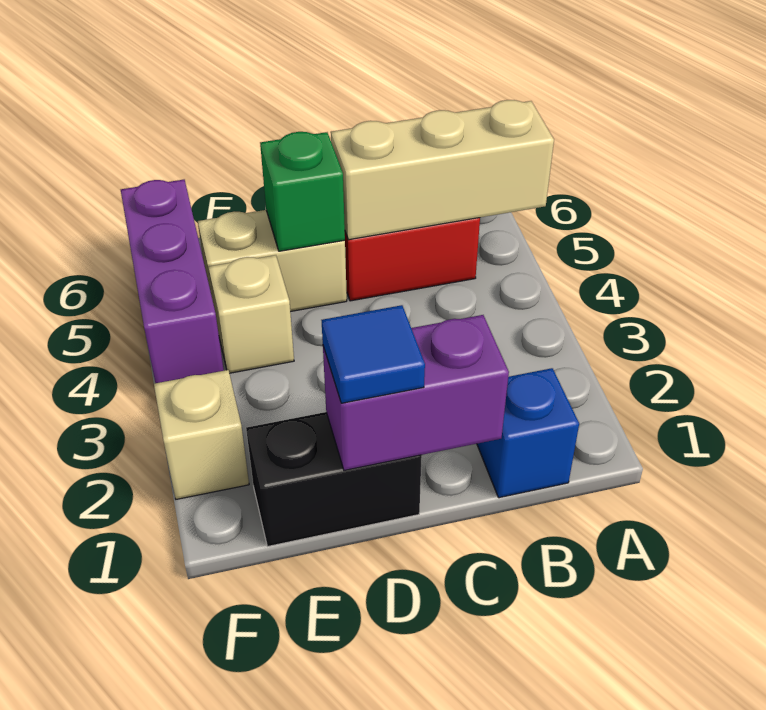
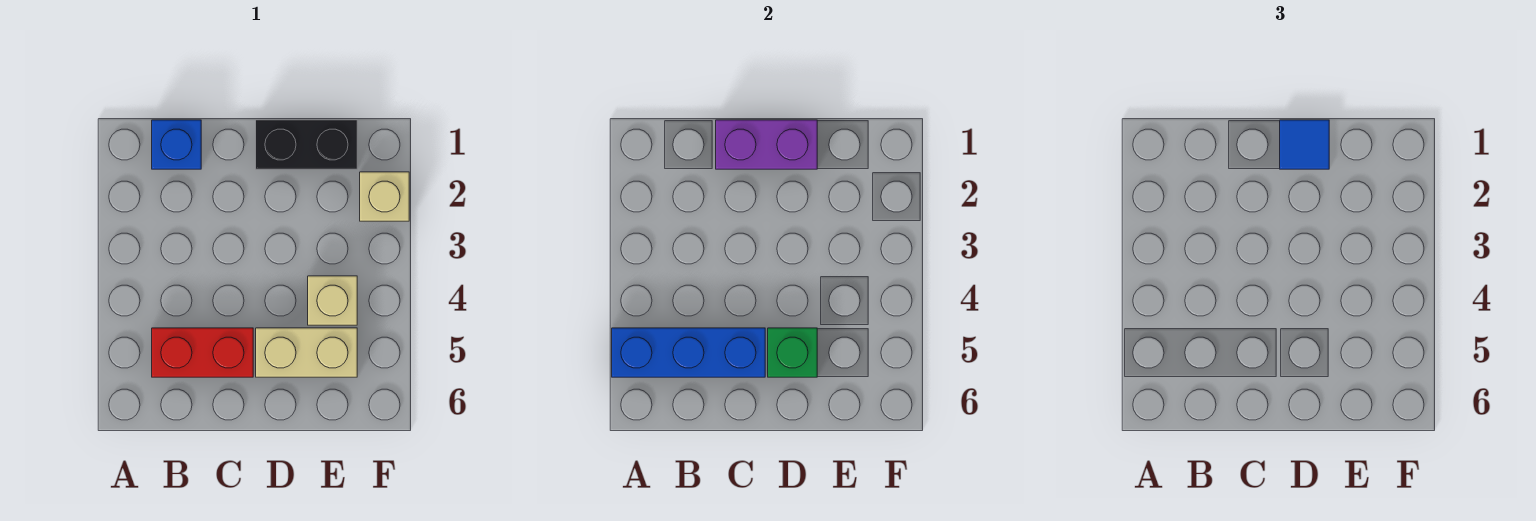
tan brick A5:C5 level 2 -> blue brick A5:C5 level 2
purple brick F4:F6 level 1 -> none

